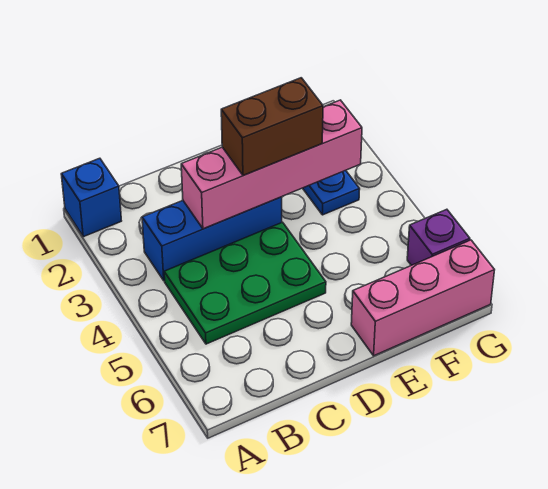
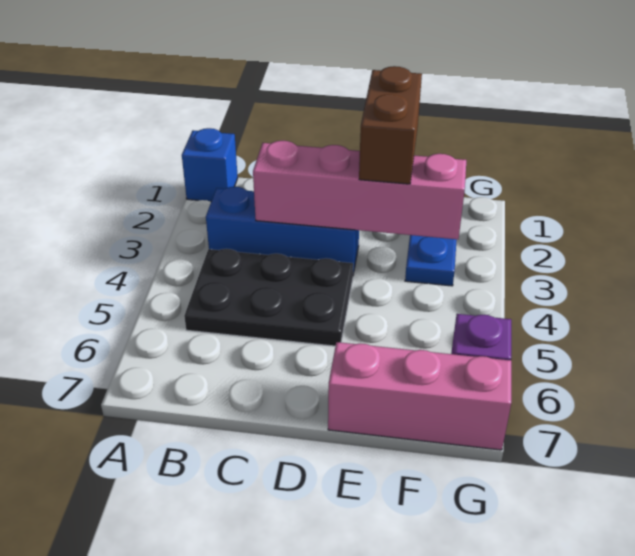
green plate B4:D5 level 1 -> black plate B4:D5 level 1
brown brick D3:E3 level 3 -> brown brick E2:E3 level 3

